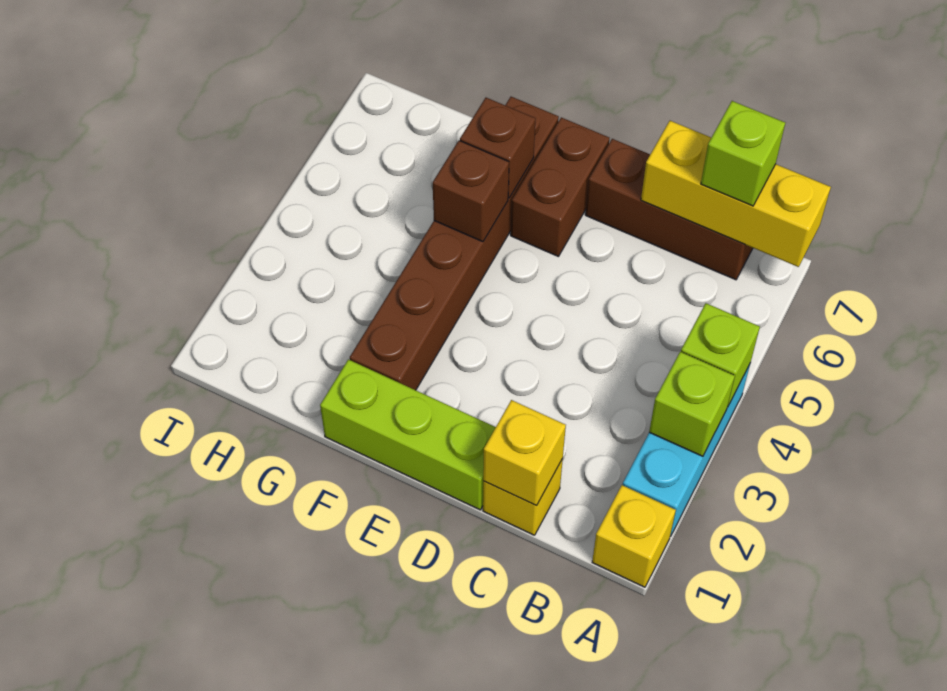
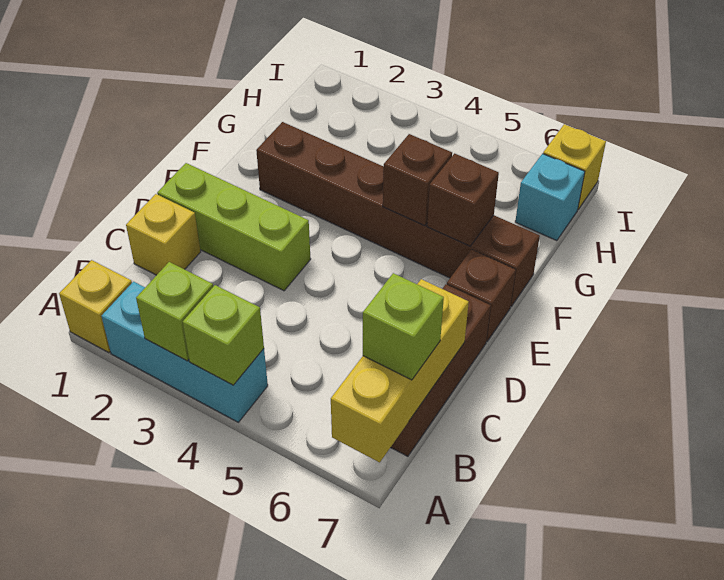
yellow brick C1 level 2 -> yellow brick I7 level 1
lime brick D1:F1 level 1 -> lime brick D1:D3 level 1
brown brick E6:E7 level 1 -> brown brick E7 level 1
none -> cyan brick H7 level 1

